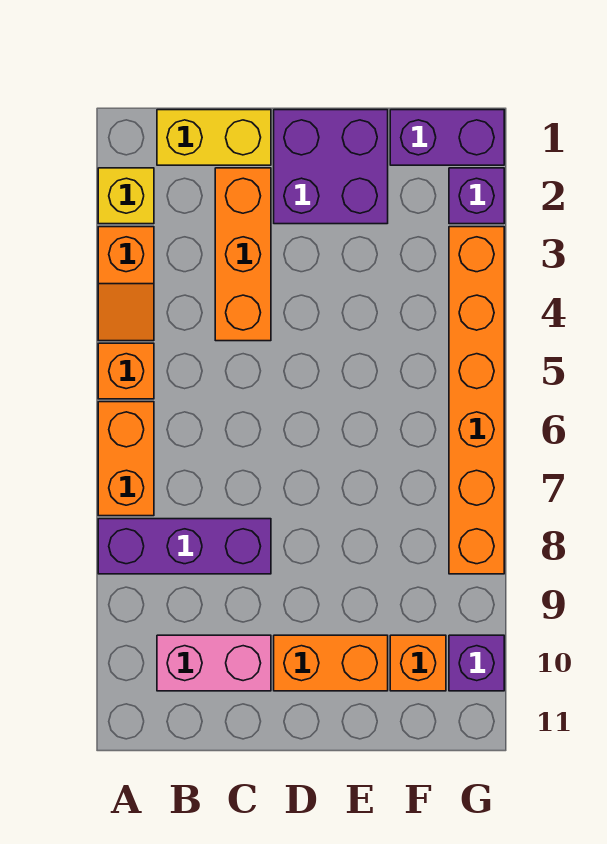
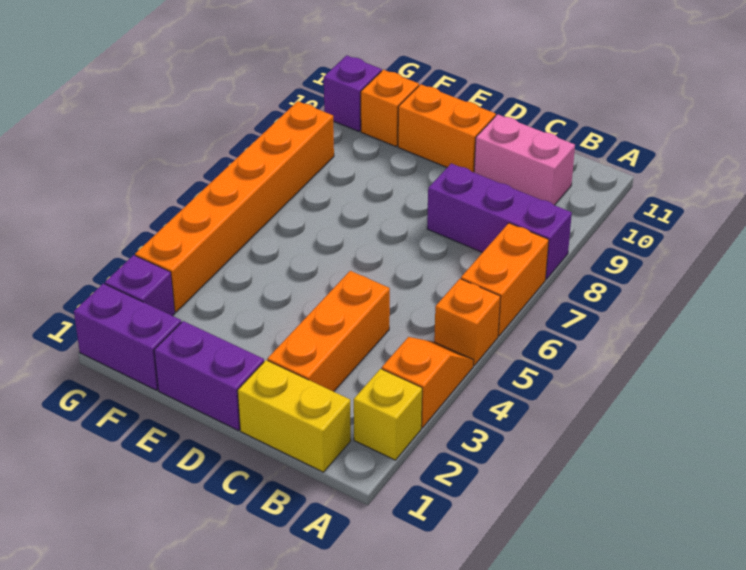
purple brick D1:E2 level 1 -> purple brick D1:E1 level 1

